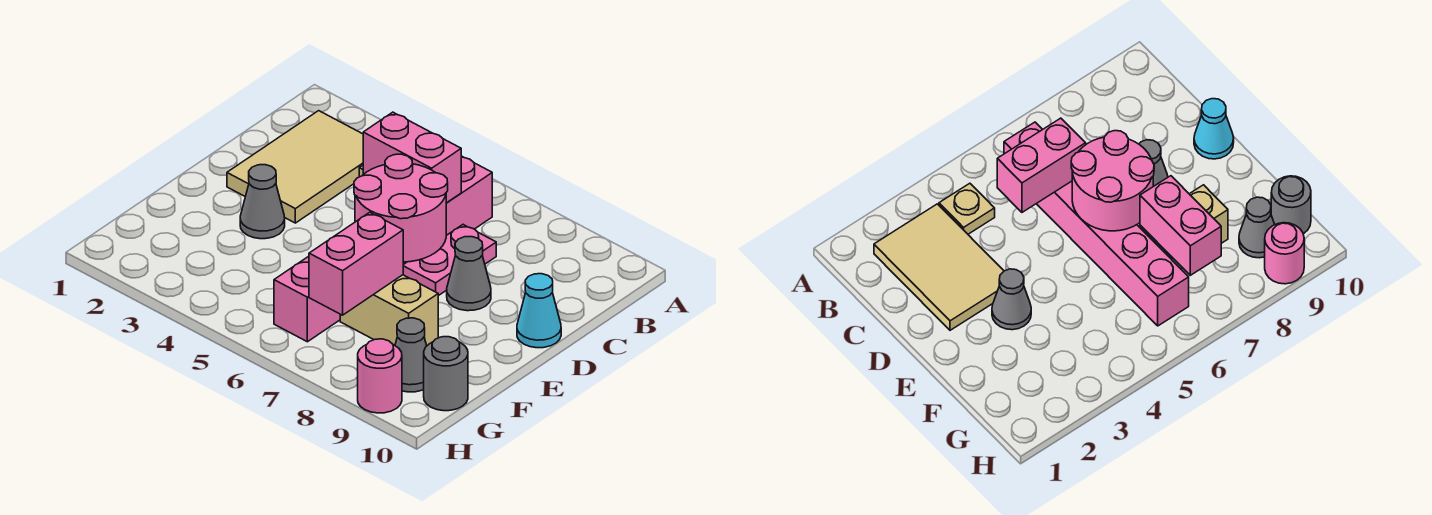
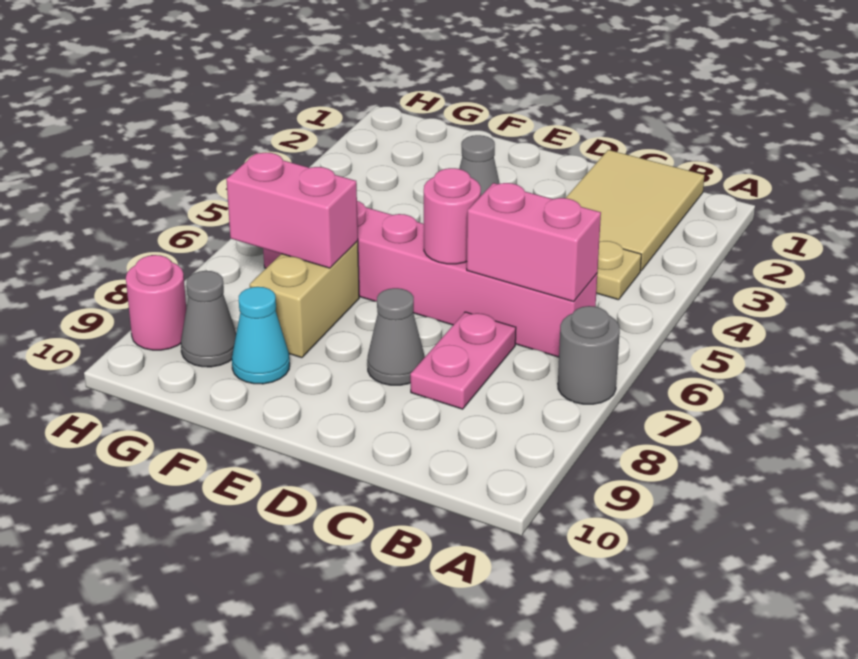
tan tile B2:D3 level 1 -> tan tile B1:C3 level 1
pink brick C5:C6 level 2 -> pink brick B6:C6 level 2
pink plate C7:D7 level 1 -> pink plate C7:C8 level 1
pink round brick D6:E7 level 2 -> pink round brick D6 level 2
cyan cone D10 level 1 -> cyan cone F9 level 1
grey round brick G10 level 1 -> grey round brick A7 level 1

